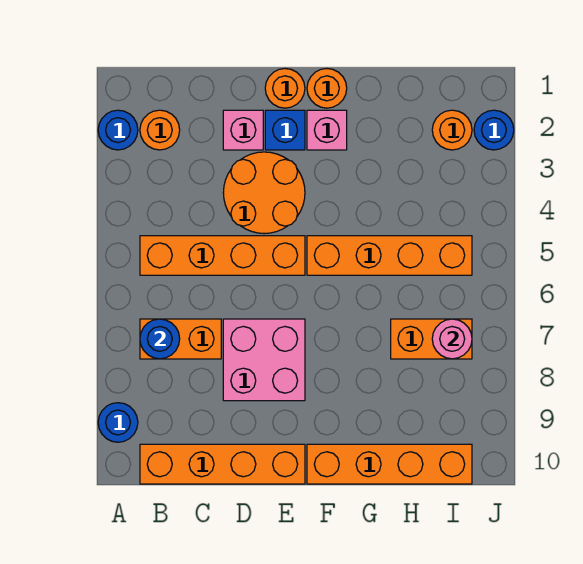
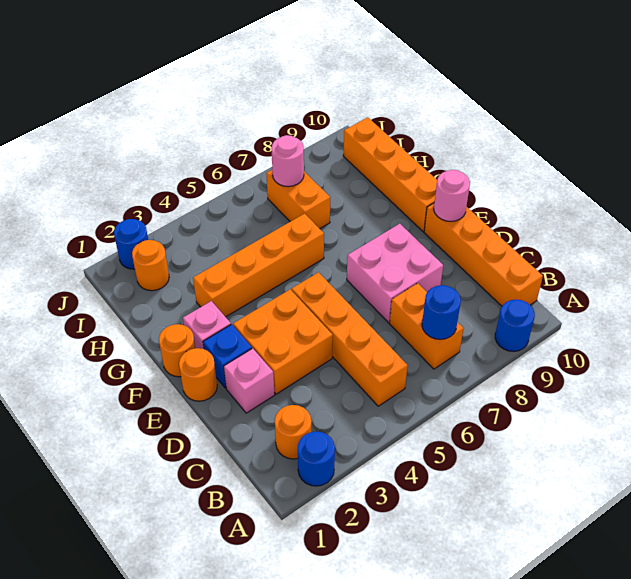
orange round brick D3:E4 level 1 -> orange brick D3:E4 level 1
none -> pink round brick E10 level 2
orange brick F5:I5 level 1 -> orange brick G3:G6 level 1

